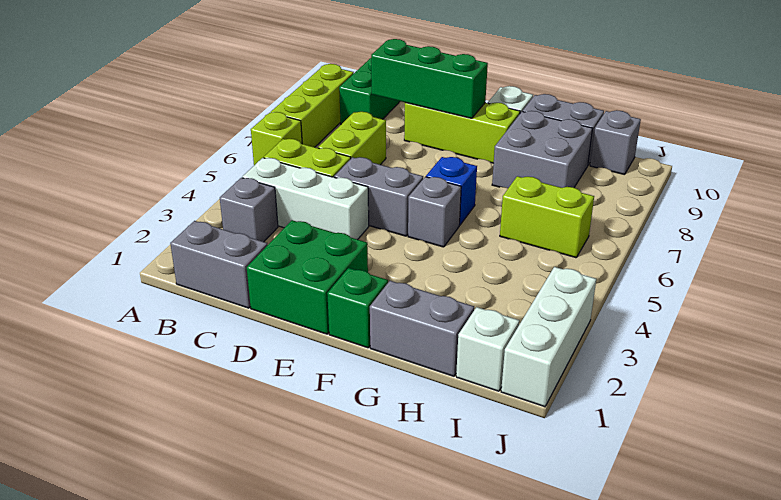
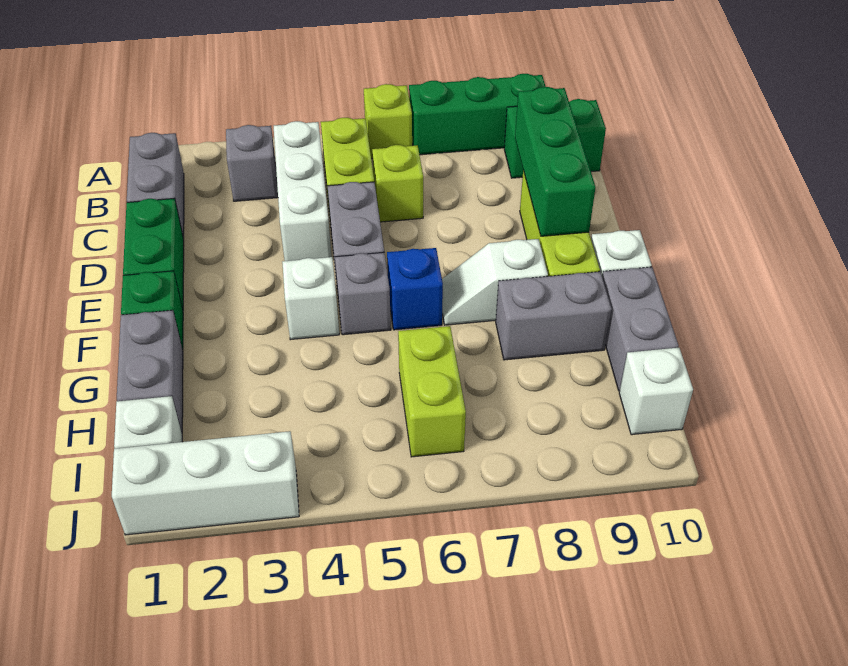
lime brick A7:A9 level 1 -> green brick A7:A9 level 1
lime brick C6:C7 level 1 -> lime brick C6 level 1
green brick D1:E2 level 1 -> green brick D1:E1 level 1
none -> white brick F4 level 1
none -> white slope F7:F8 level 1 top 8
grey brick G8:H9 level 1 -> grey brick G8:G9 level 1
grey brick I10 level 1 -> white brick I10 level 1

